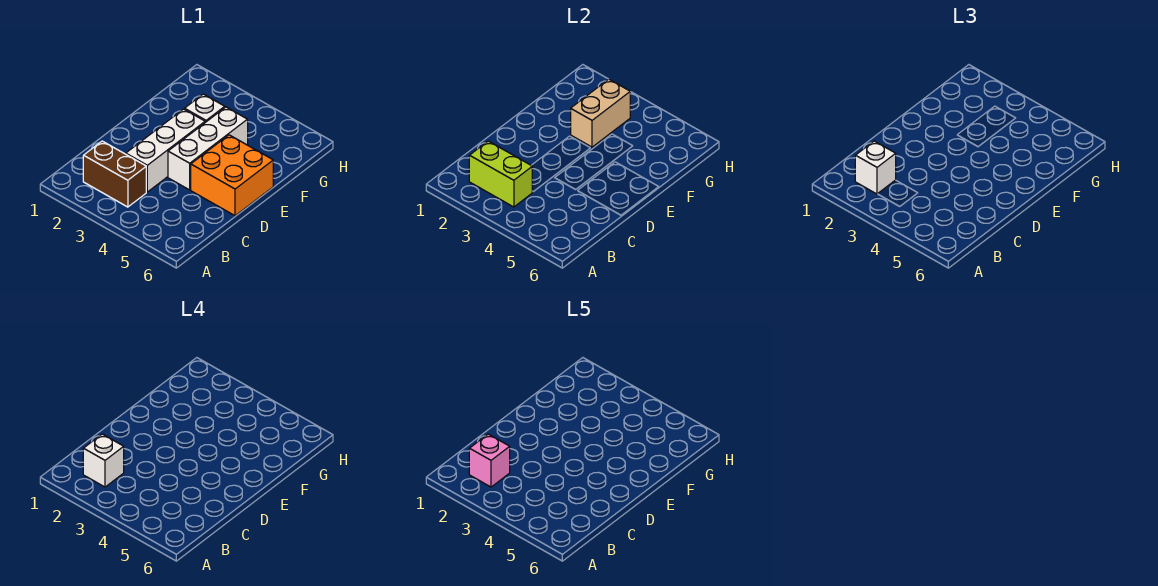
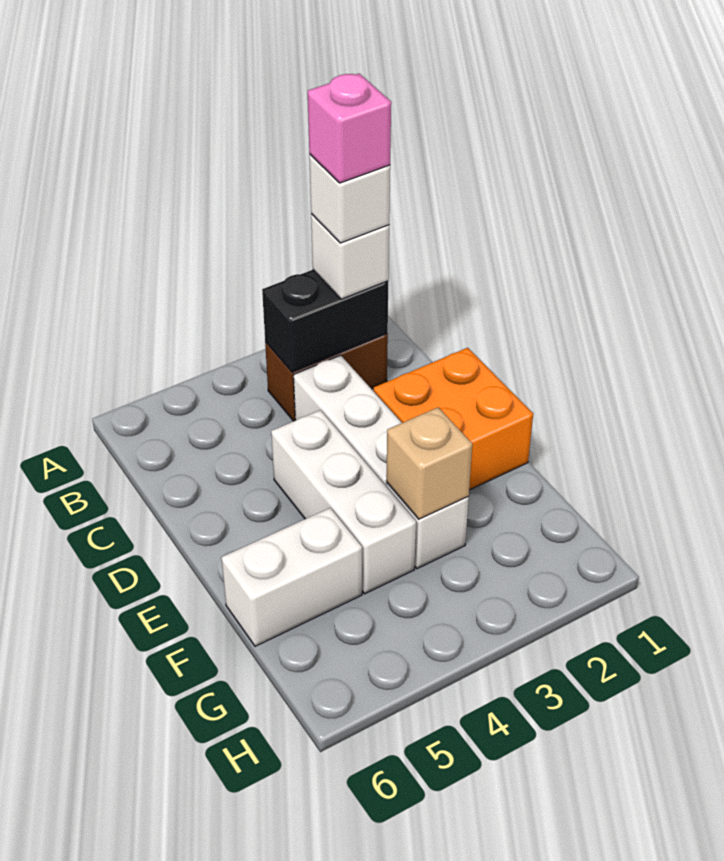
lime brick B2:B3 level 2 -> black brick B2:B3 level 2
orange brick D5:E6 level 1 -> orange brick D1:E2 level 1
tan brick F3:G3 level 2 -> tan brick F3 level 2
none -> white brick F5:F6 level 1

